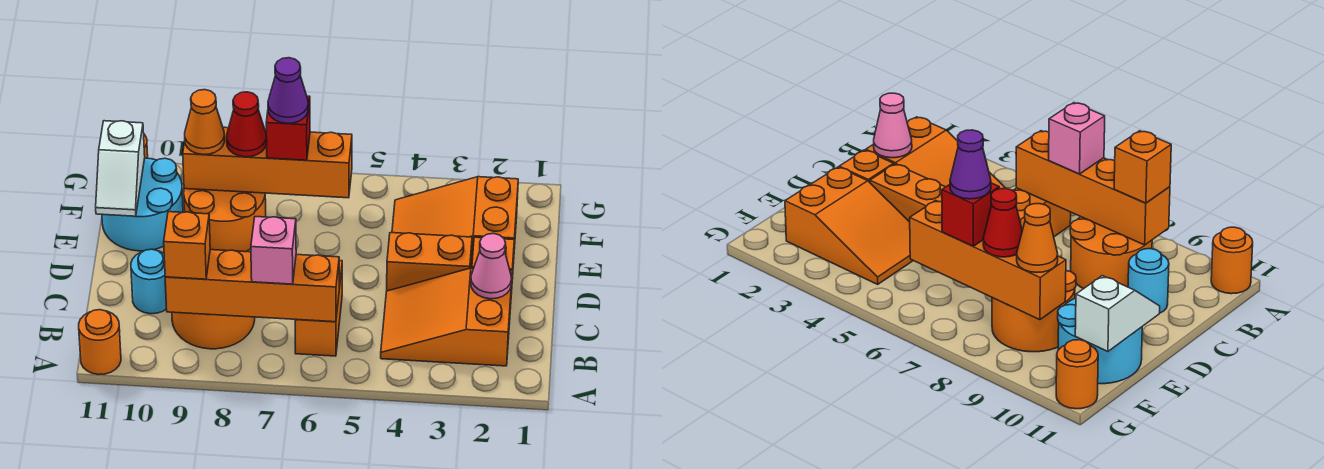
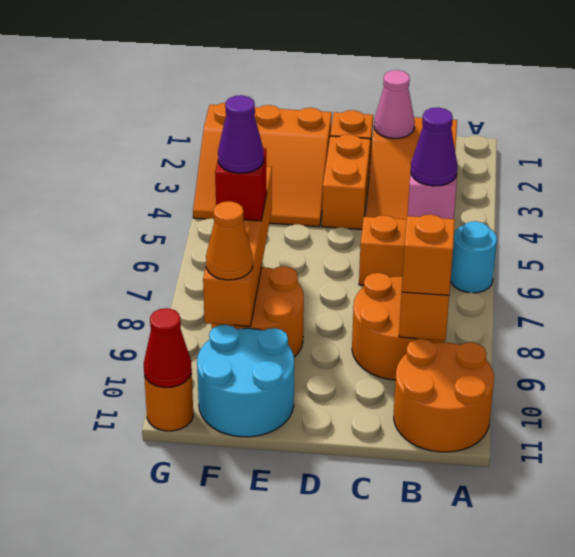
orange round brick A11 level 1 -> orange round brick A10:B11 level 1
none -> purple cone B7 level 4
cyan round brick C10 level 1 -> cyan round brick A6 level 1
orange slope E2:F4 level 1 top 2 -> orange slope E2:G4 level 1 top 2
white slope E11:F11 level 2 top F -> none
red cone F8 level 3 -> red cone G11 level 2

